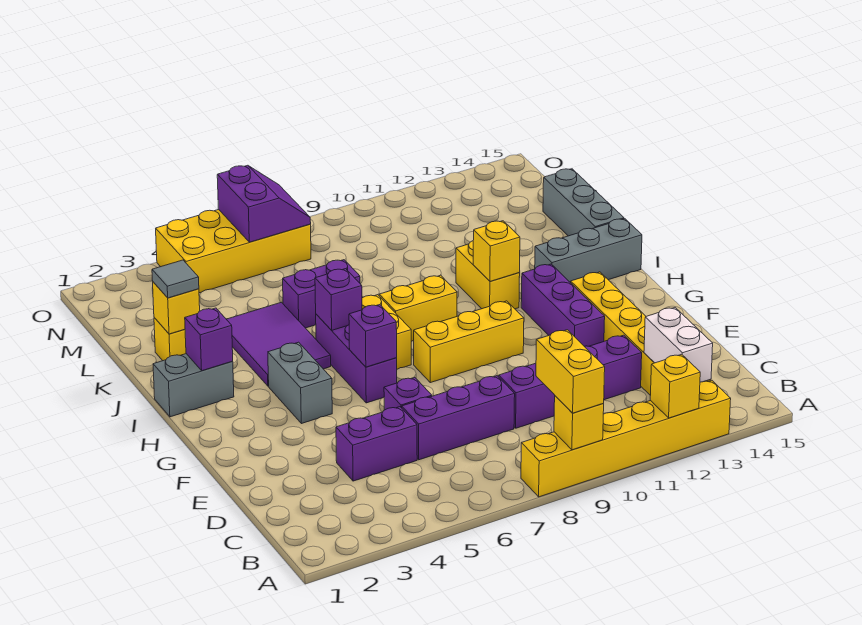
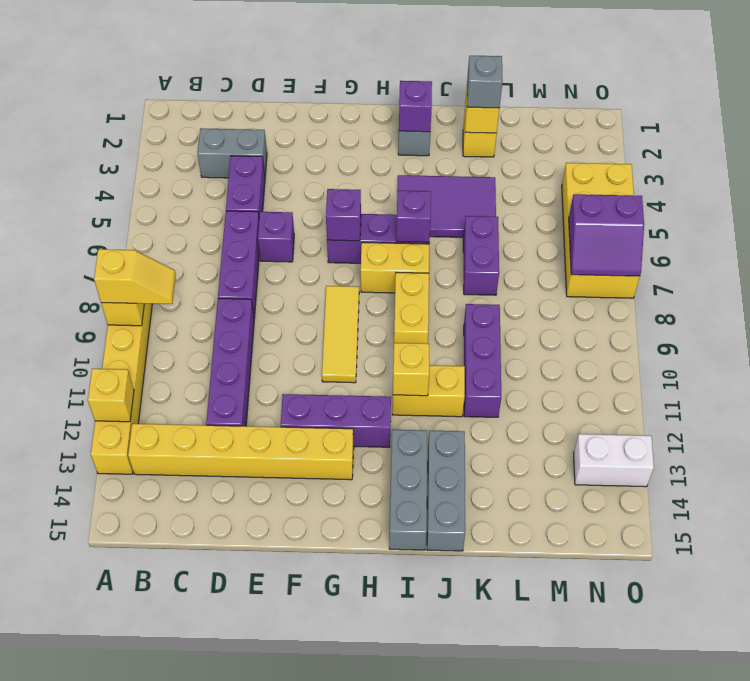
yellow brick A9:B9 level 3 -> yellow slope A9:B9 level 3 top A
white brick B13:C13 level 2 -> white brick N13:O13 level 1
grey brick G4:H4 level 1 -> grey brick C3:D3 level 1
yellow brick G8:G10 level 1 -> yellow tile G8:G10 level 1
grey brick J15:L15 level 1 -> grey brick J13:J15 level 1
grey tile K2 level 3 -> grey brick K2 level 3
none -> purple brick K9:K11 level 1

